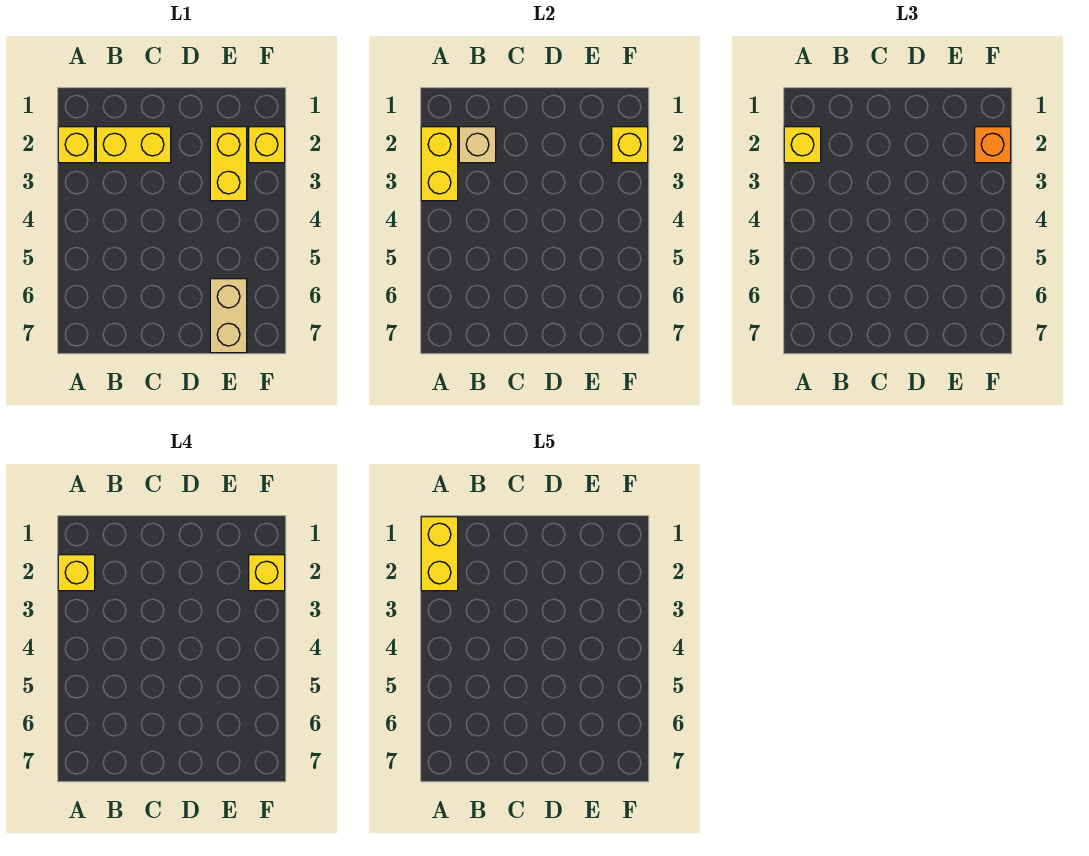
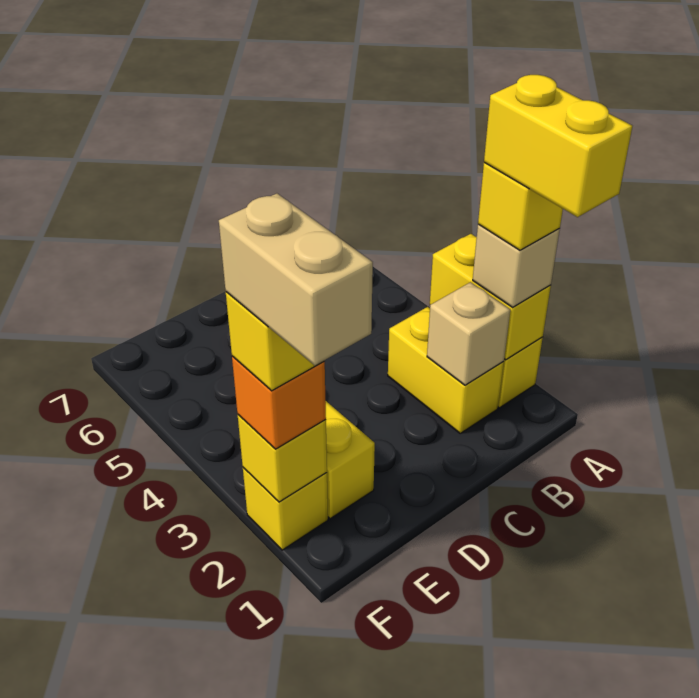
yellow brick A2 level 3 -> tan brick A2 level 3
yellow brick B2:C2 level 1 -> yellow brick B2:B3 level 1
tan brick E6:E7 level 1 -> tan brick F1:F2 level 5

